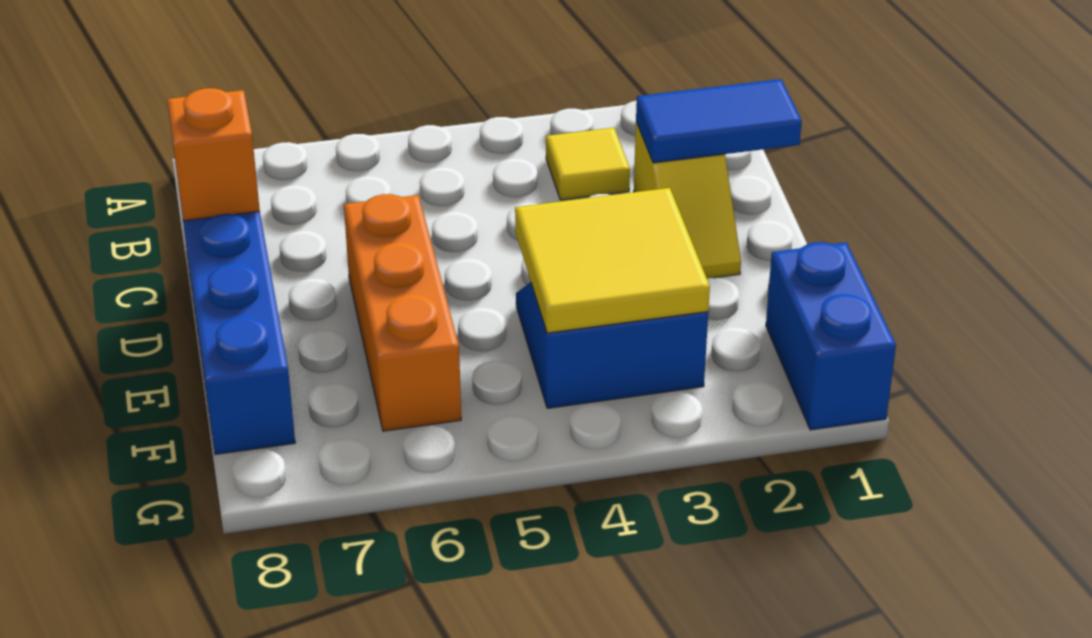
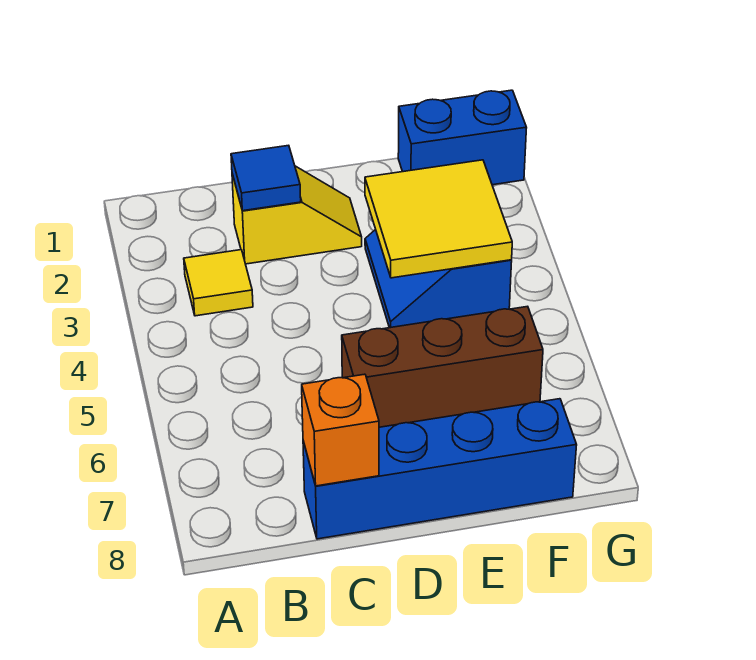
blue tile C1:C2 level 2 -> blue tile C2 level 2
orange brick D6:F6 level 1 -> brown brick D6:F6 level 1

